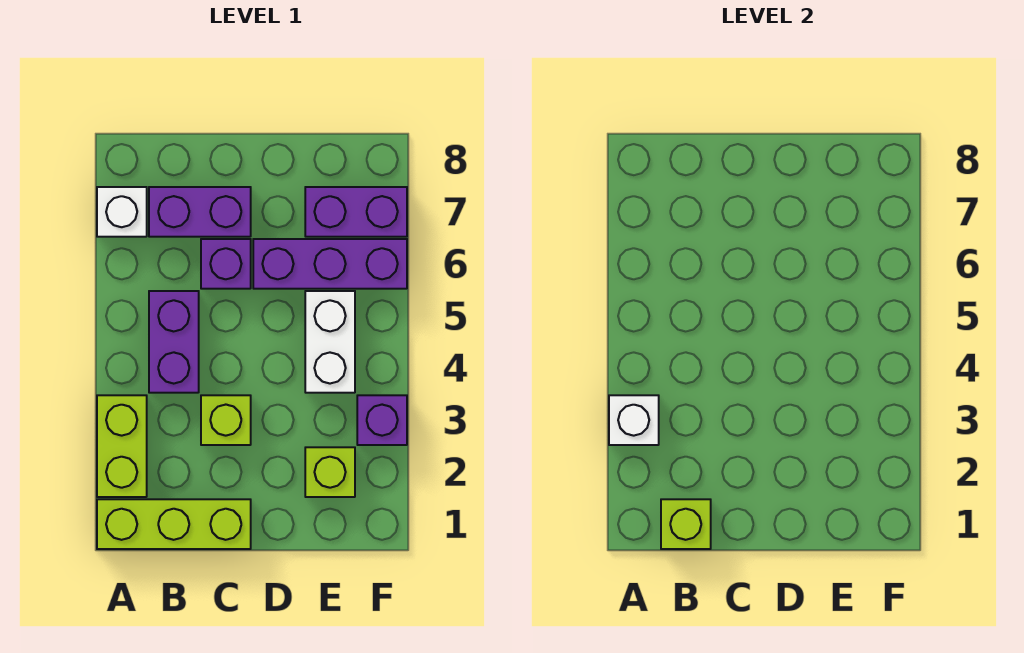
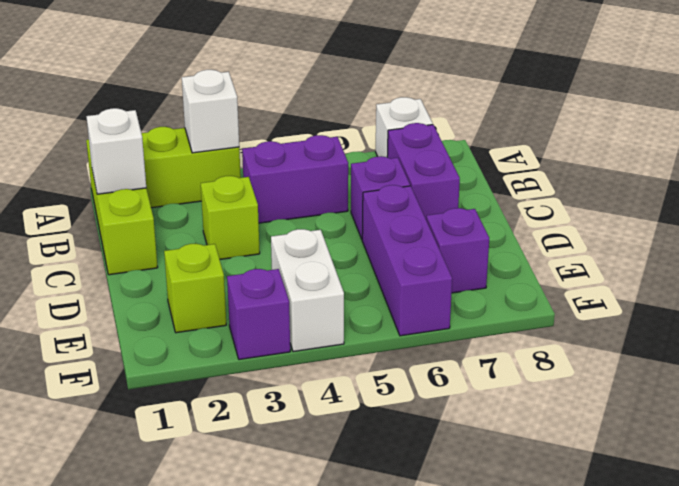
lime brick B1 level 2 -> white brick B1 level 2
white brick E4:E5 level 1 -> white brick E4:F4 level 1
purple brick E7:F7 level 1 -> purple brick E7 level 1

